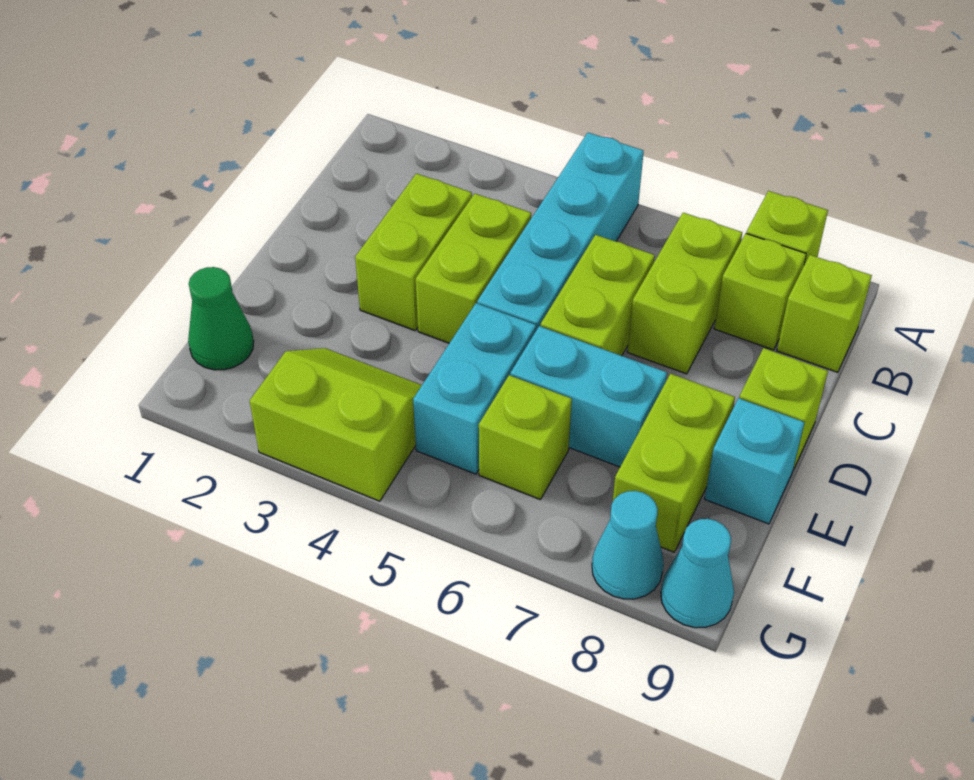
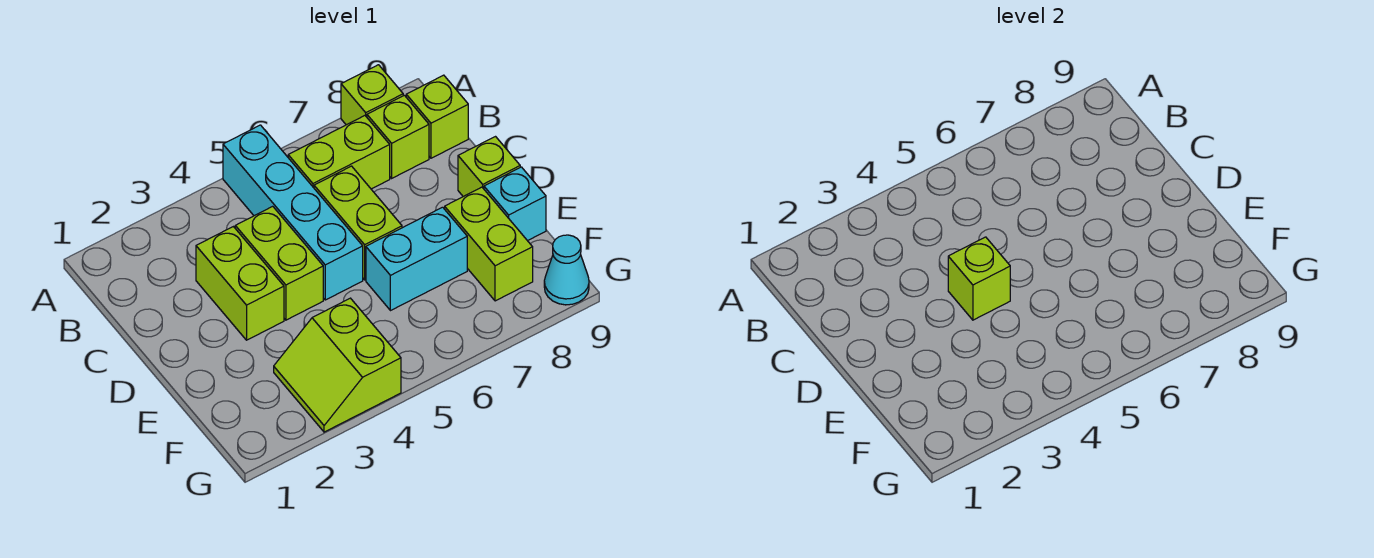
lime brick B7:C7 level 1 -> lime brick B6:B7 level 1
cyan brick E5:F5 level 1 -> none
green cone F1 level 1 -> none
lime slope F3:G4 level 1 top G -> lime slope F3:G4 level 1 top 4
lime brick F6 level 1 -> lime brick D4 level 2
cyan cone G8 level 1 -> none

